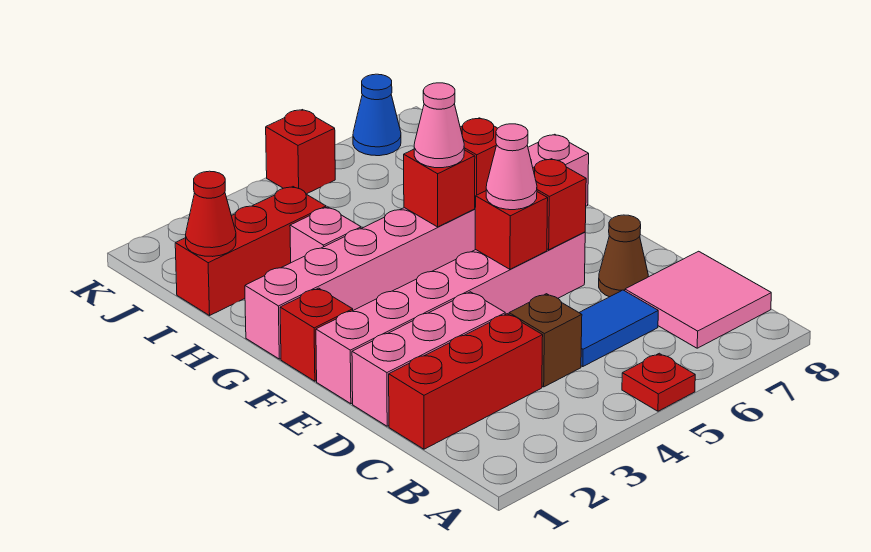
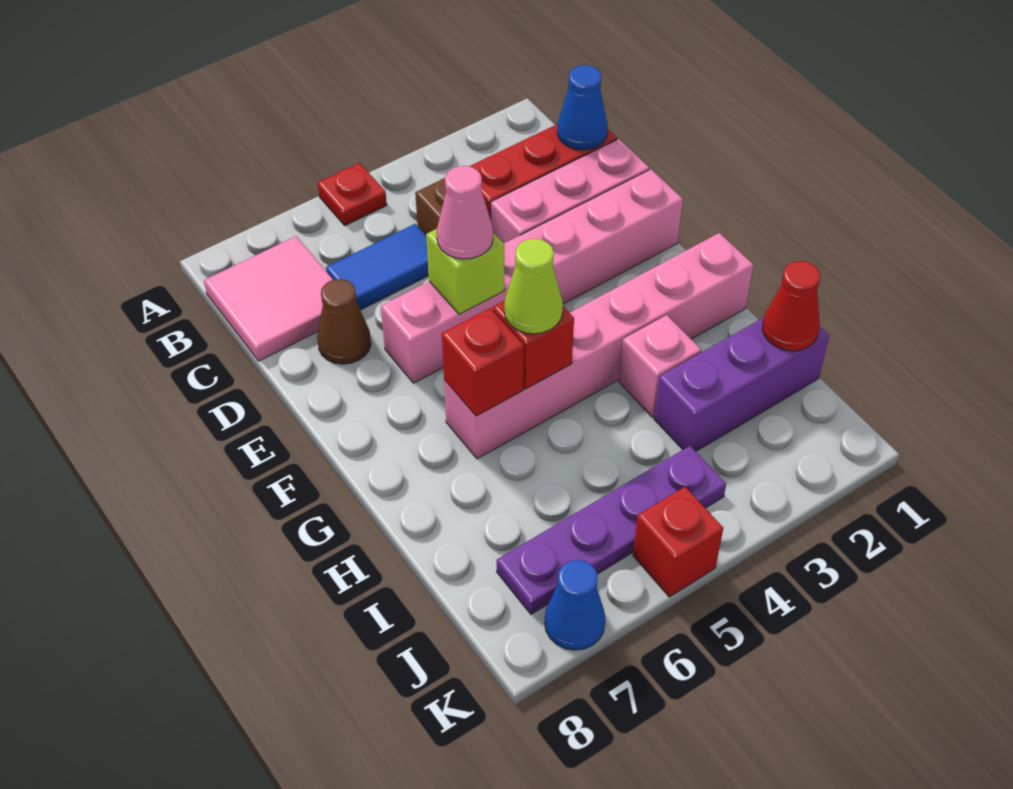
none -> blue cone C1 level 2
red brick E5 level 2 -> lime brick E5 level 2
red brick E6 level 2 -> none
red brick F1 level 1 -> none
pink brick G1:G8 level 1 -> pink brick G1:G6 level 1
pink cone G5 level 3 -> lime cone G5 level 3
red brick I1:I3 level 1 -> purple brick I1:I3 level 1
none -> purple plate J4:J7 level 1

